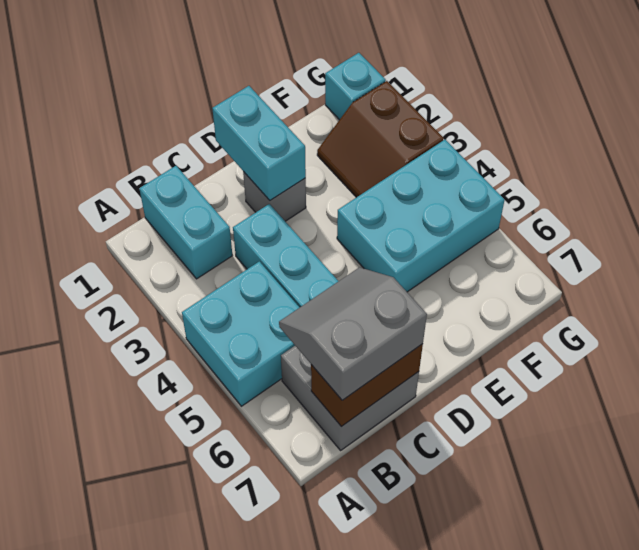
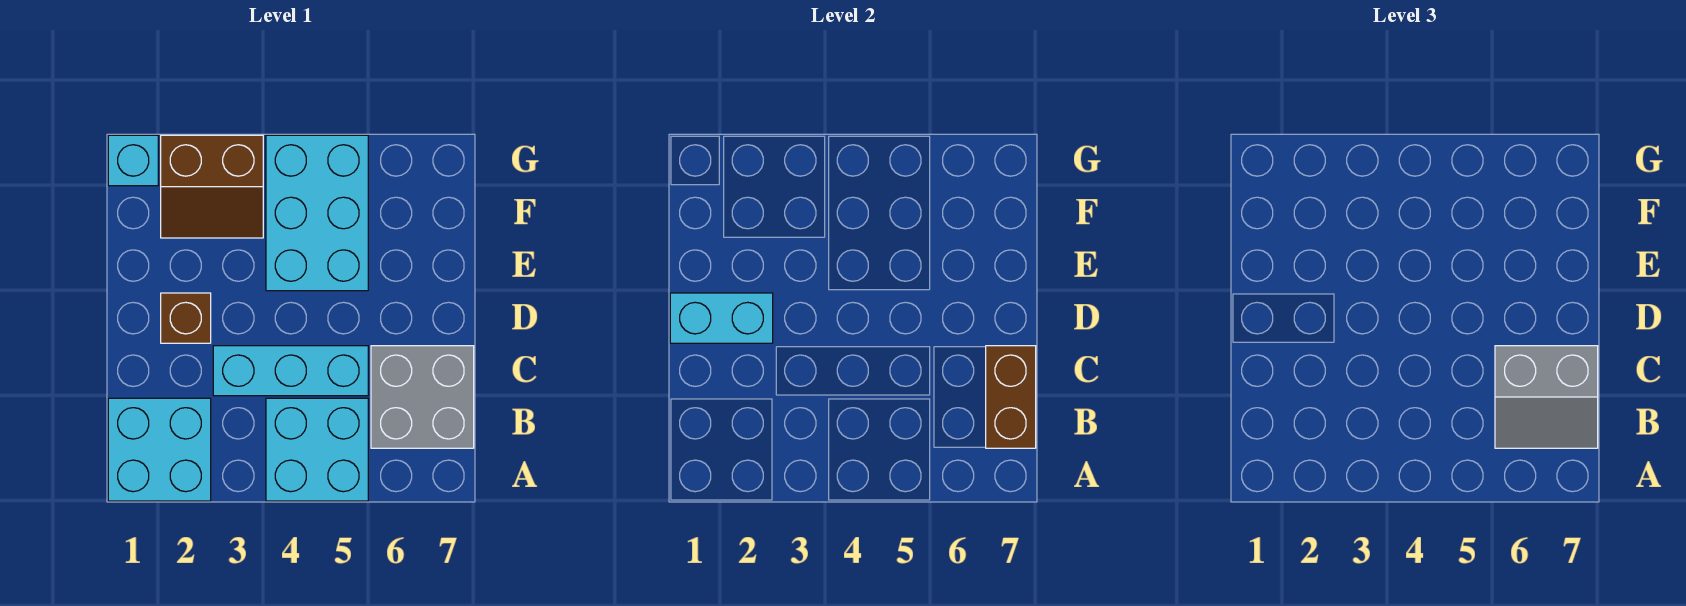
cyan brick B1:B2 level 1 -> cyan brick A1:B2 level 1
grey slope B6:C7 level 3 top 7 -> grey slope B6:C7 level 3 top C
grey brick D2 level 1 -> brown brick D2 level 1

